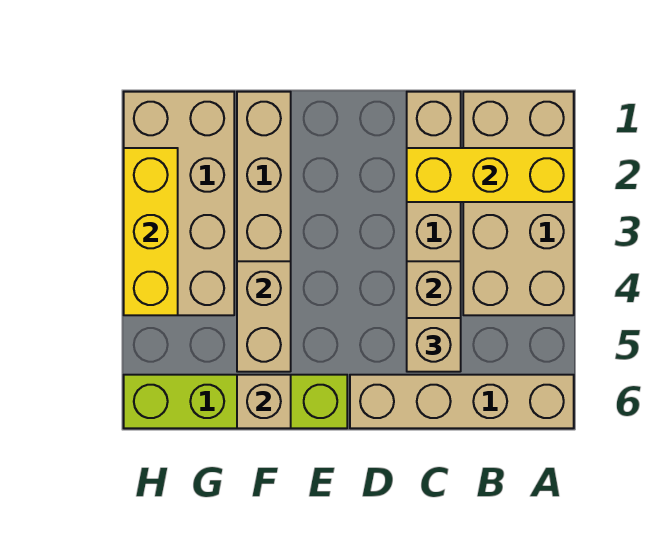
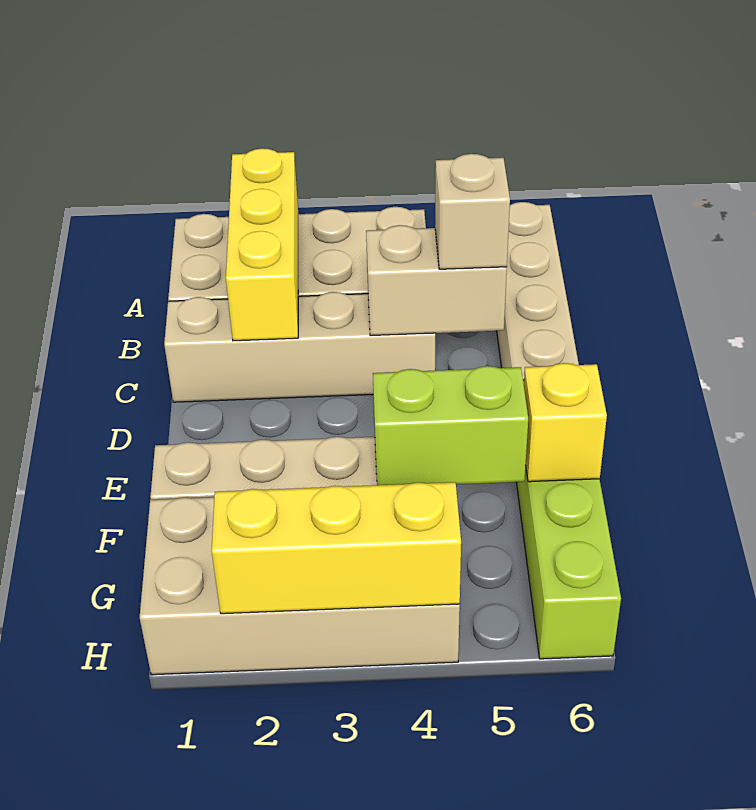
tan brick F4:F5 level 2 -> lime brick F4:F5 level 2
tan brick F6 level 2 -> yellow brick F6 level 2

